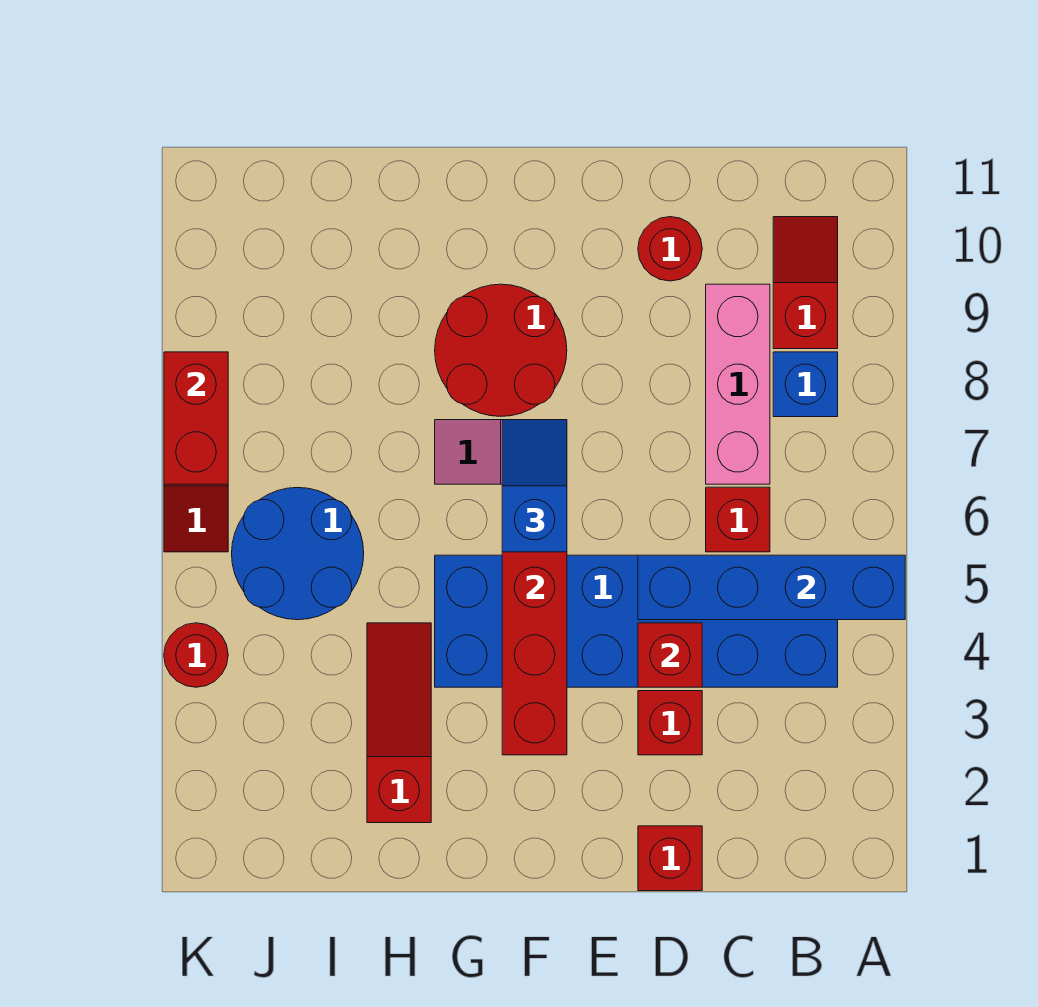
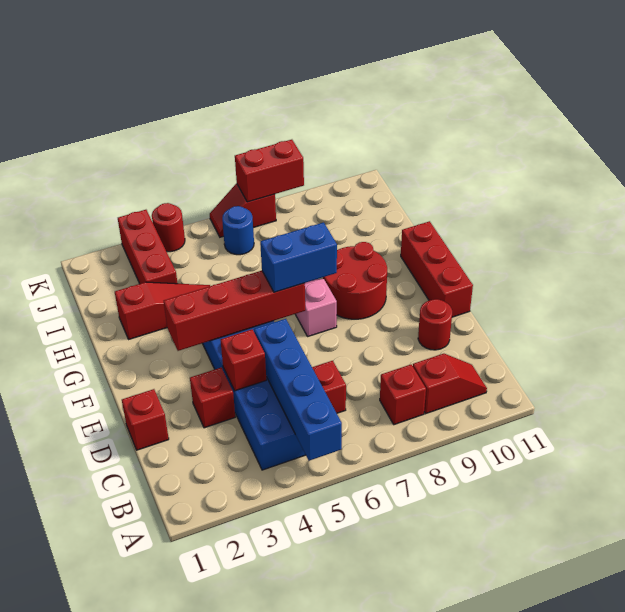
blue brick B8 level 1 -> red brick B8 level 1
pink brick C7:C9 level 1 -> none
none -> red brick E11:G11 level 1
blue slope F6:F7 level 3 top 6 -> blue brick F6:F7 level 3
none -> red brick I3:K3 level 1
blue round brick I5:J6 level 1 -> blue round brick J6 level 1

